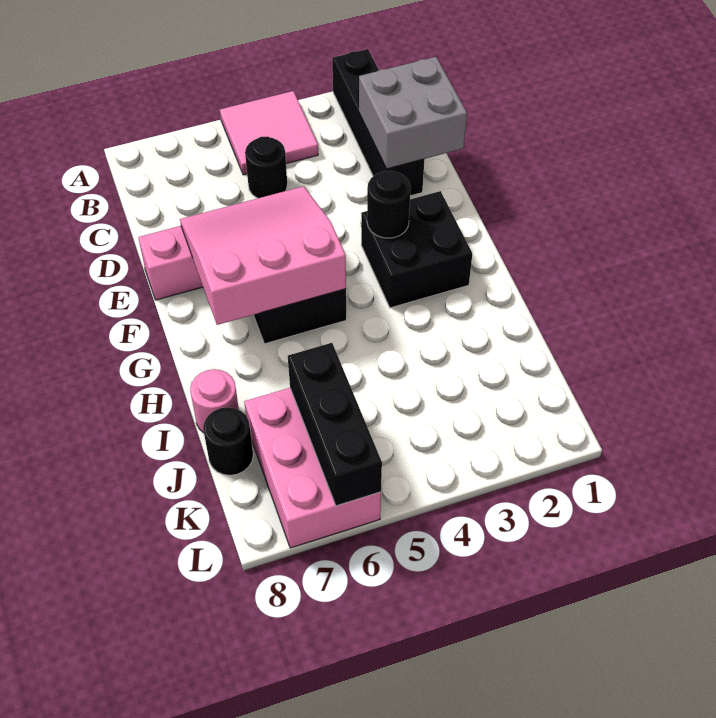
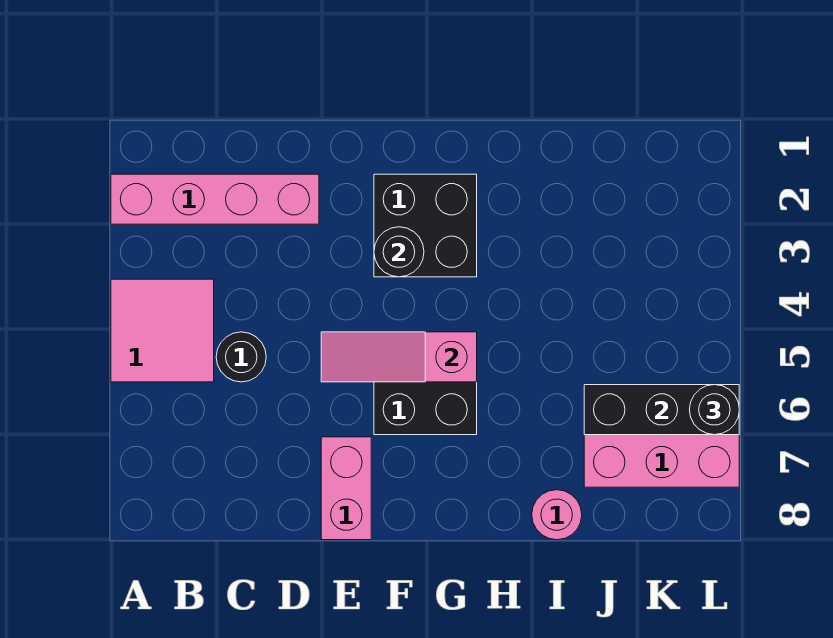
black brick A2:D2 level 1 -> pink brick A2:D2 level 1
grey brick C1:D2 level 2 -> none
pink slope E5:G7 level 2 top G -> pink slope E5:G5 level 2 top G
black round brick J8 level 1 -> black round brick L6 level 3

